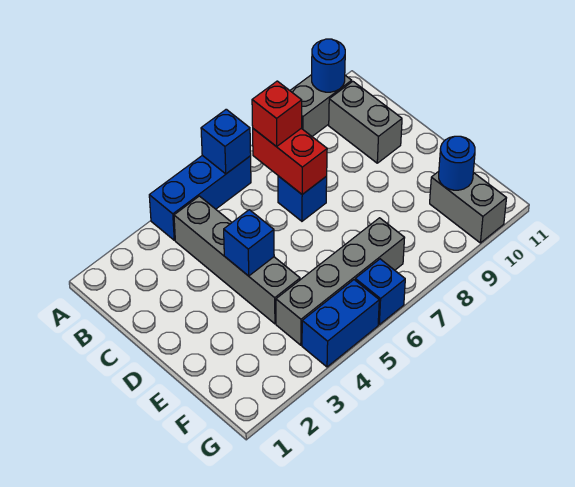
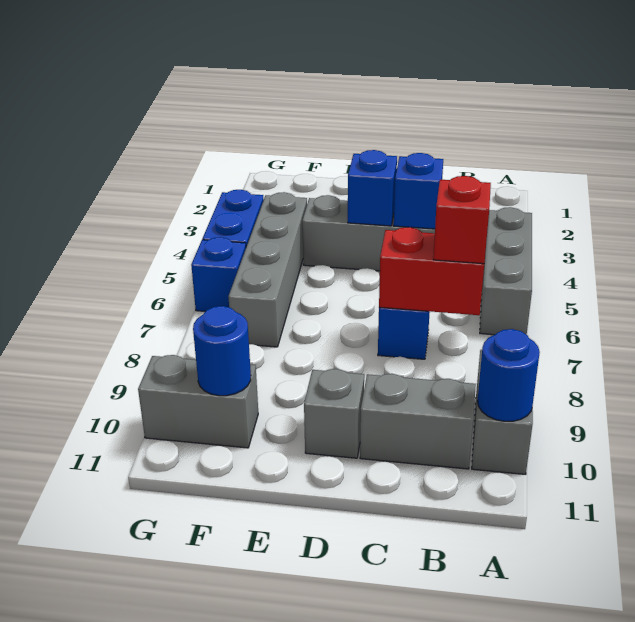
blue brick A4:A6 level 1 -> grey brick A4:A6 level 1
blue brick A6 level 2 -> blue brick C4 level 2
none -> grey brick D10 level 1

